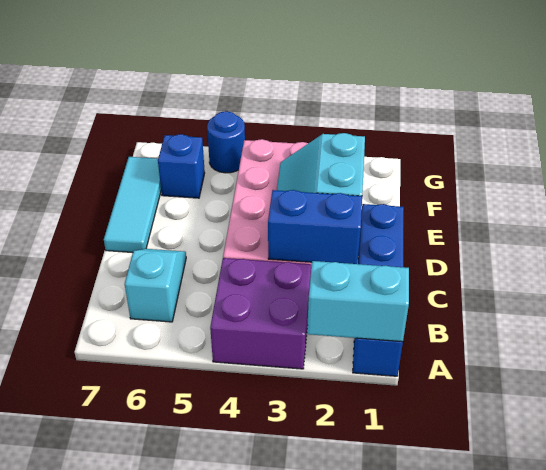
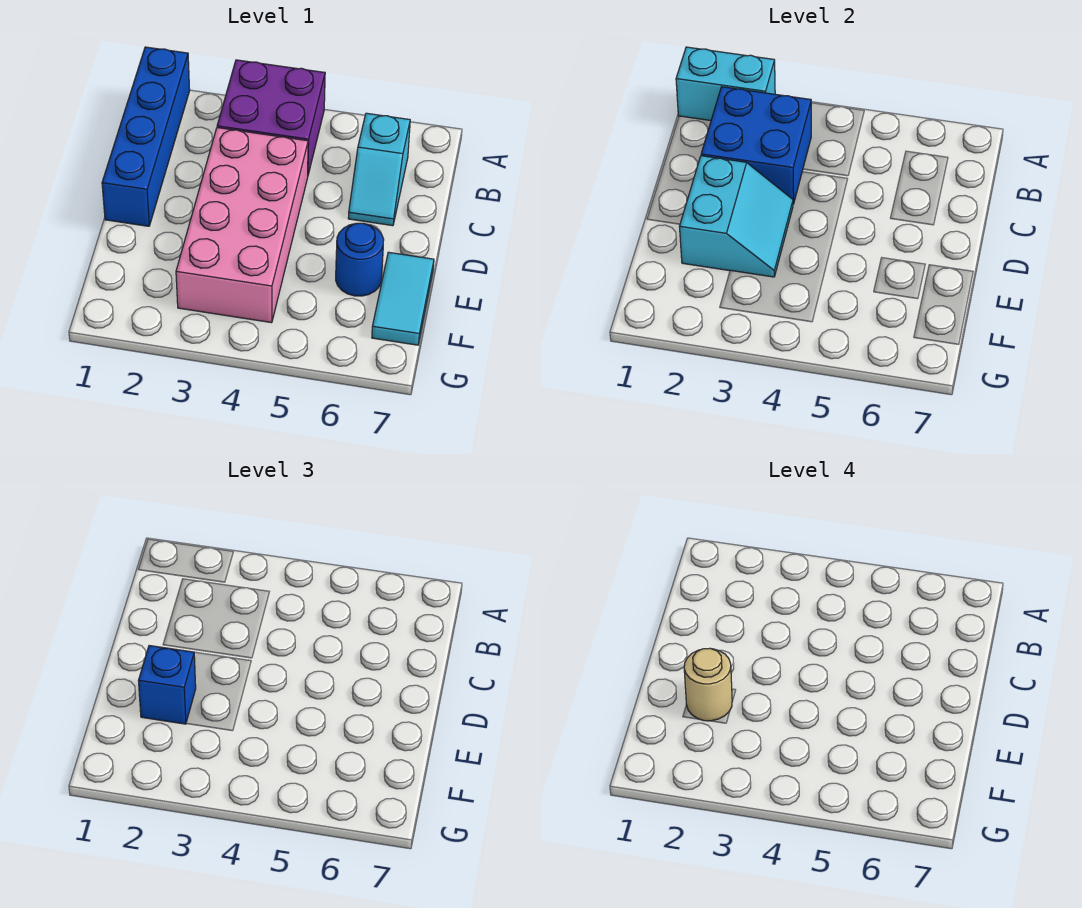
blue brick C2:C3 level 2 -> blue brick B2:C3 level 2
cyan tile D7:F7 level 1 -> cyan tile E7:F7 level 1
none -> tan round brick E2 level 4
blue brick F6 level 1 -> blue brick E2 level 3
blue round brick G5 level 1 -> blue round brick E6 level 1

